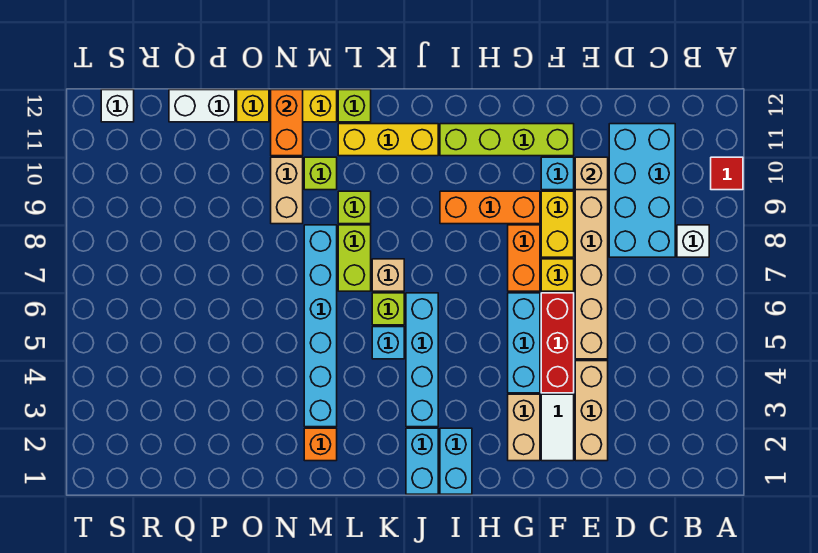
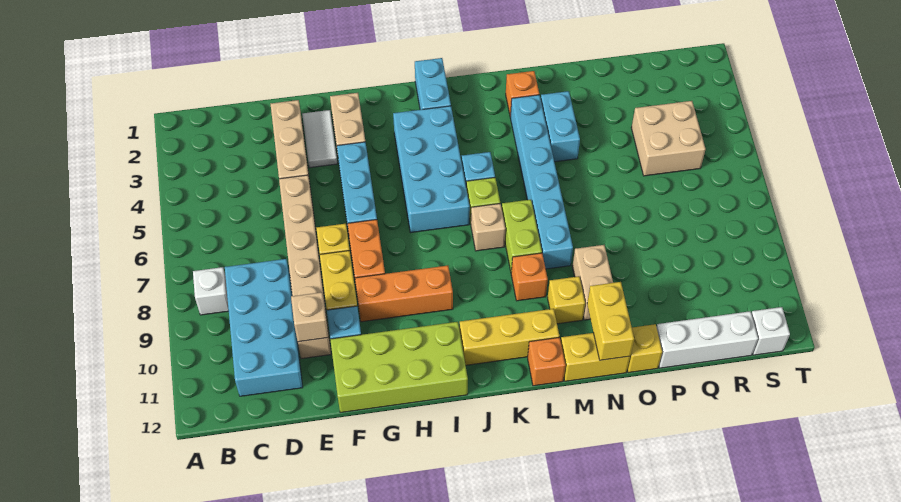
red tile A10 level 1 -> none
red brick F4:F6 level 1 -> none
lime brick F11:I11 level 1 -> lime brick F11:I12 level 1
cyan brick I1:I2 level 1 -> cyan brick N3:N4 level 1
cyan brick J3:J6 level 1 -> cyan brick I3:J6 level 1
lime brick L9 level 1 -> orange brick L9 level 1
lime brick L12 level 1 -> orange brick L12 level 1
lime brick M10 level 1 -> yellow brick M10 level 1
orange brick N11:N12 level 2 -> yellow brick N11:N12 level 2
white brick P12:Q12 level 1 -> white brick P12:R12 level 1
none -> tan brick Q4:R5 level 1

